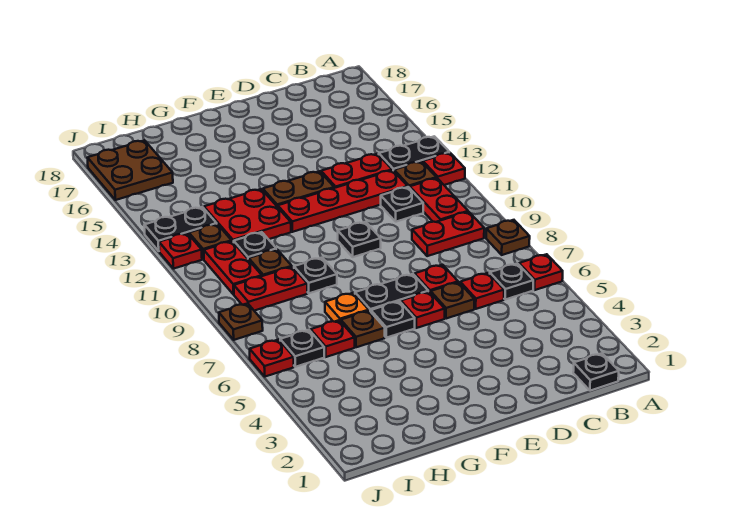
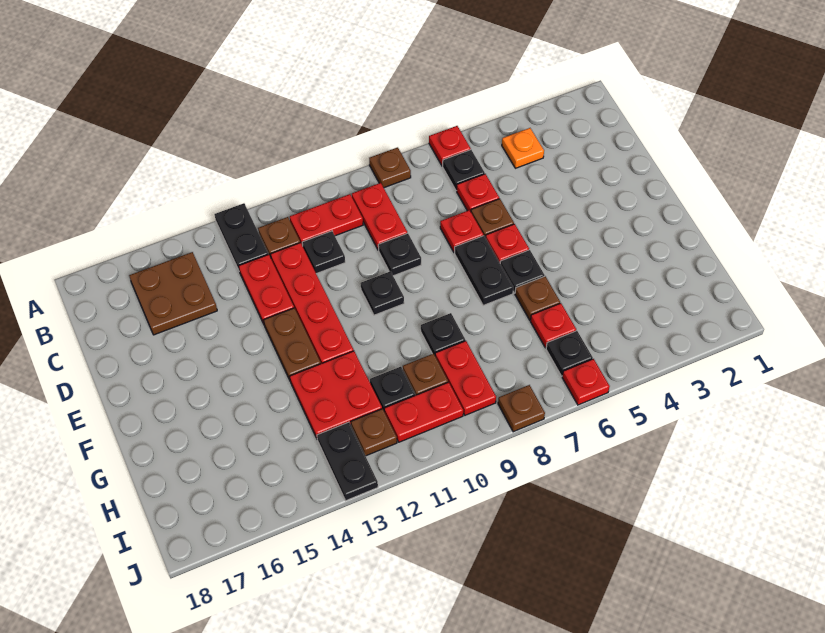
red plate A12 level 1 -> none
black plate B1 level 1 -> black plate D9 level 1
orange plate G7 level 1 -> orange plate B4 level 1
brown plate I16:J17 level 1 -> brown plate B15:C16 level 1
red plate J12 level 1 -> none

